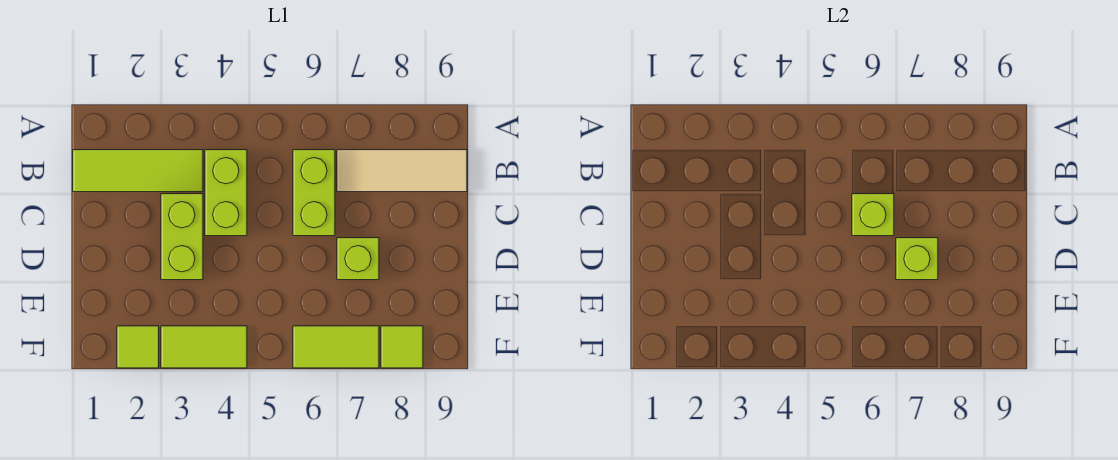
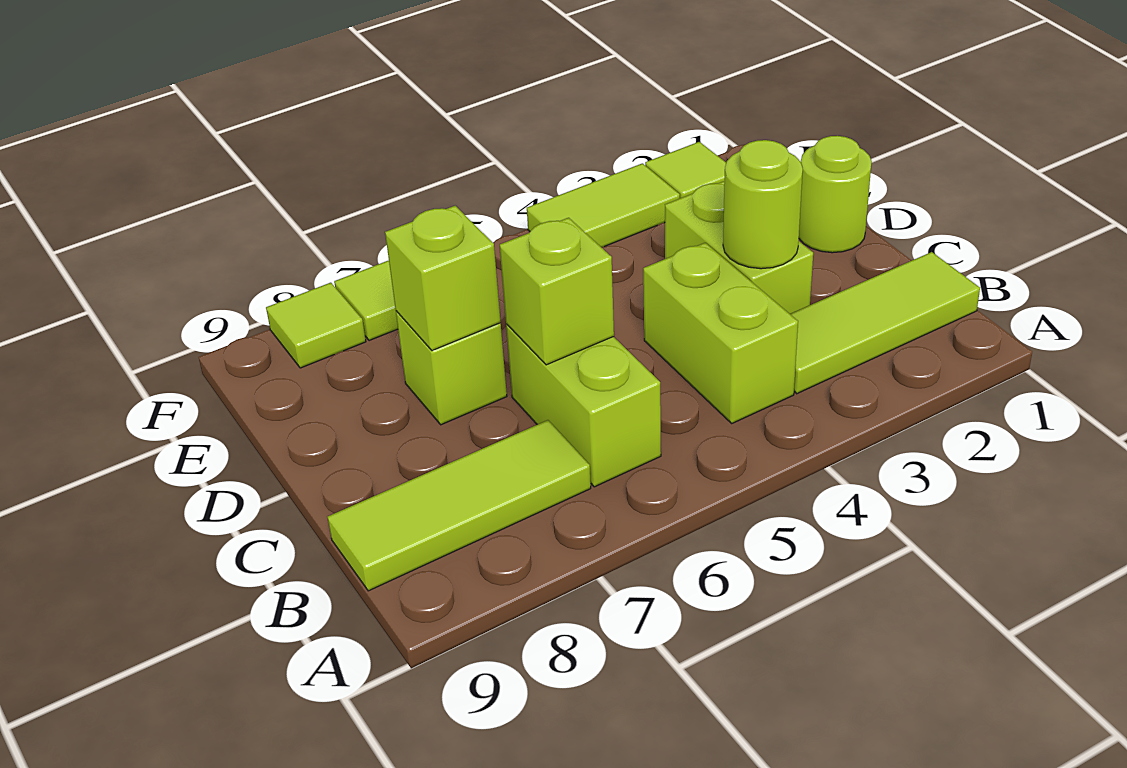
tan tile B7:B9 level 1 -> lime tile B7:B9 level 1
none -> lime round brick C3 level 2
none -> lime round brick D1 level 1

